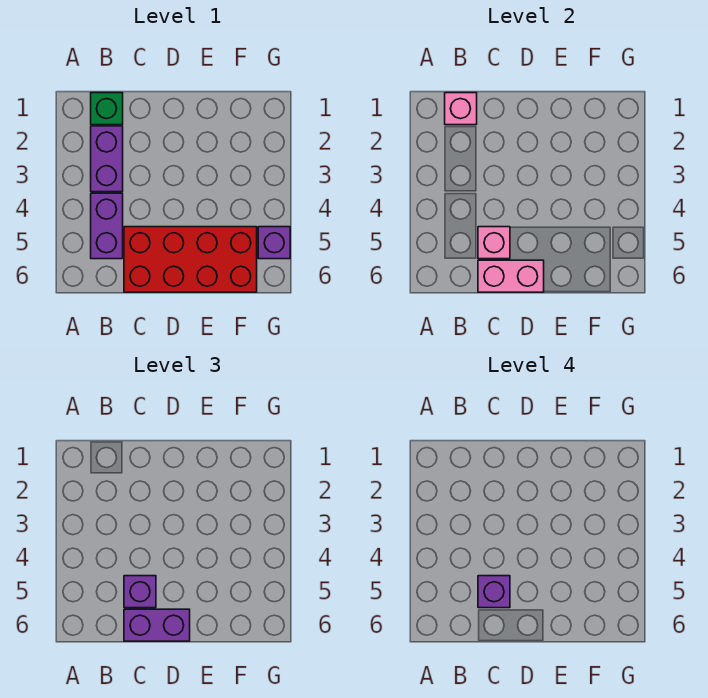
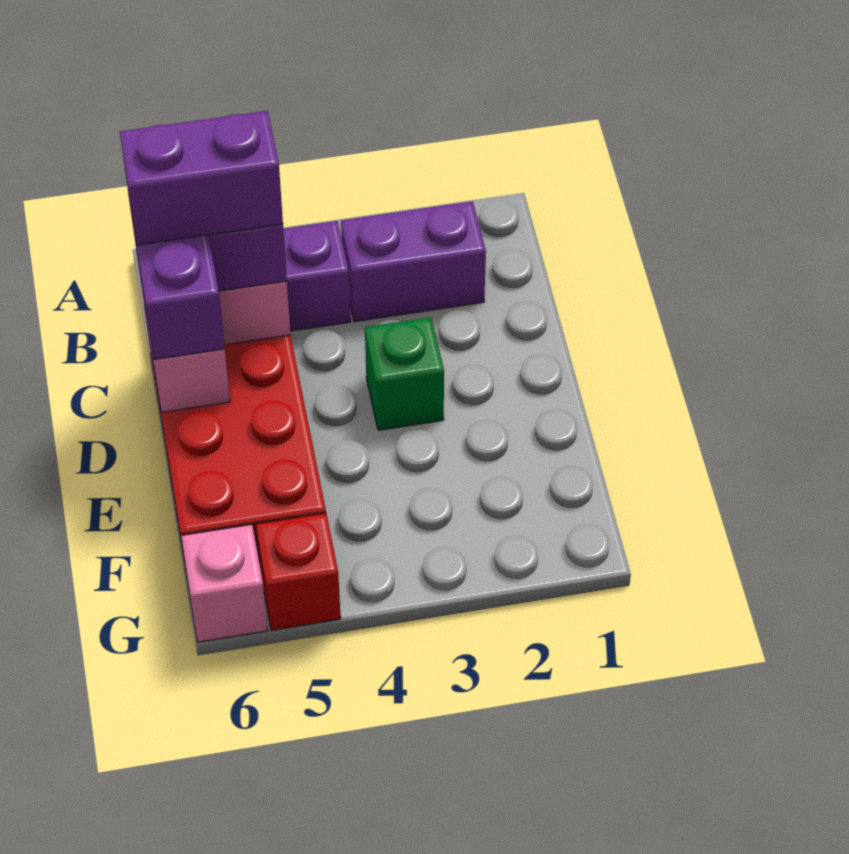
green brick B1 level 1 -> green brick D3 level 1
pink brick B1 level 2 -> pink brick G6 level 1
purple brick C5 level 4 -> purple brick C5:C6 level 4
purple brick G5 level 1 -> red brick G5 level 1

